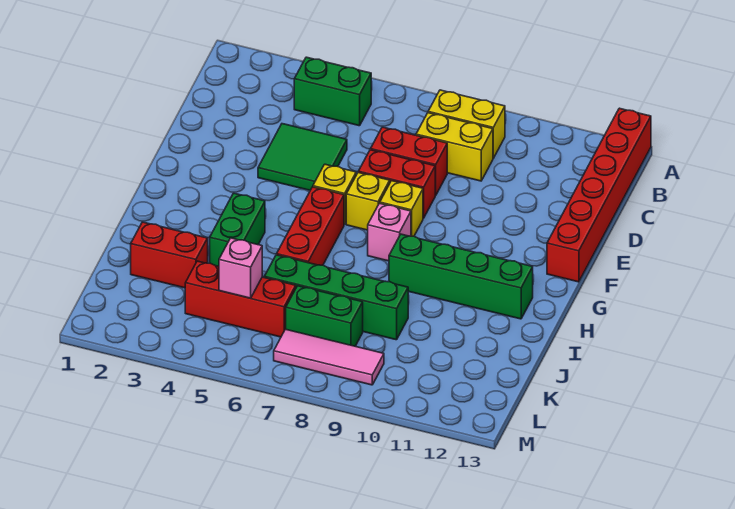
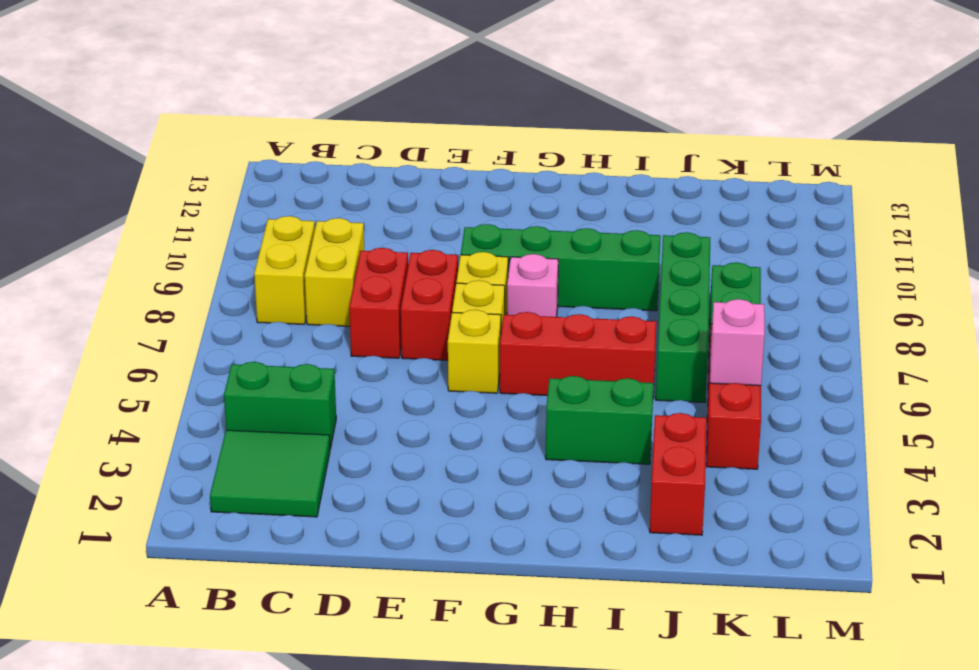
red brick A13:F13 level 1 -> none
green brick B4:B5 level 1 -> green brick B4:C4 level 1
green tile D4:E5 level 1 -> green tile B2:C3 level 1
green brick H9:H12 level 1 -> green brick F9:I9 level 1
pink tile L7:L9 level 1 -> none

